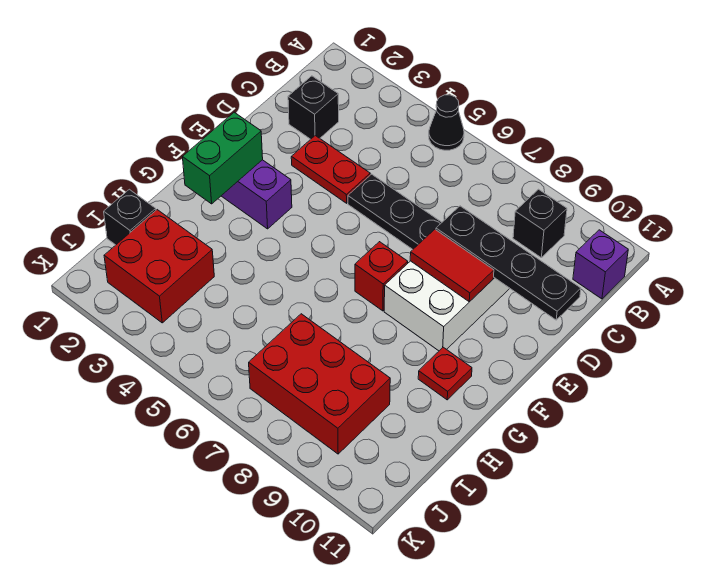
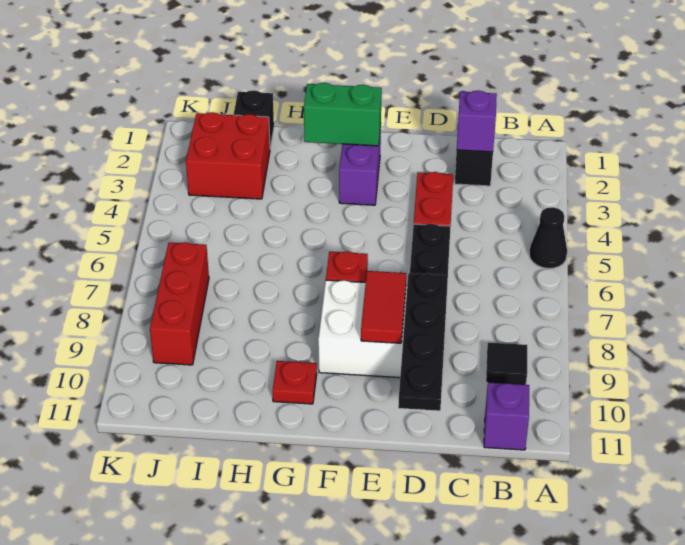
black brick B9 level 1 -> black tile B9 level 1
none -> purple brick C2 level 2
red brick I7:J9 level 1 -> red brick J7:J9 level 1

